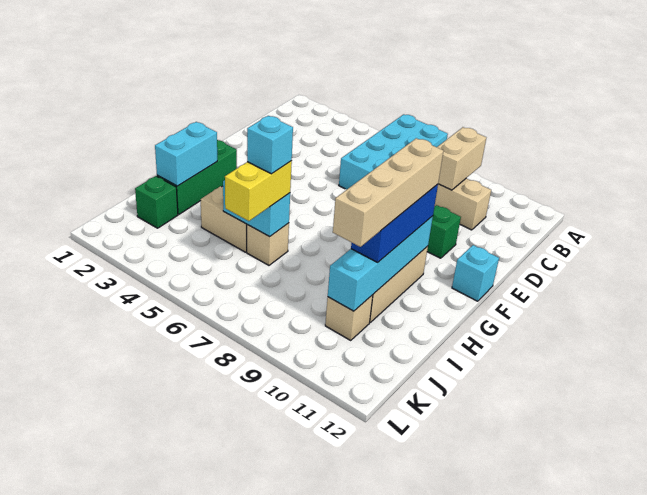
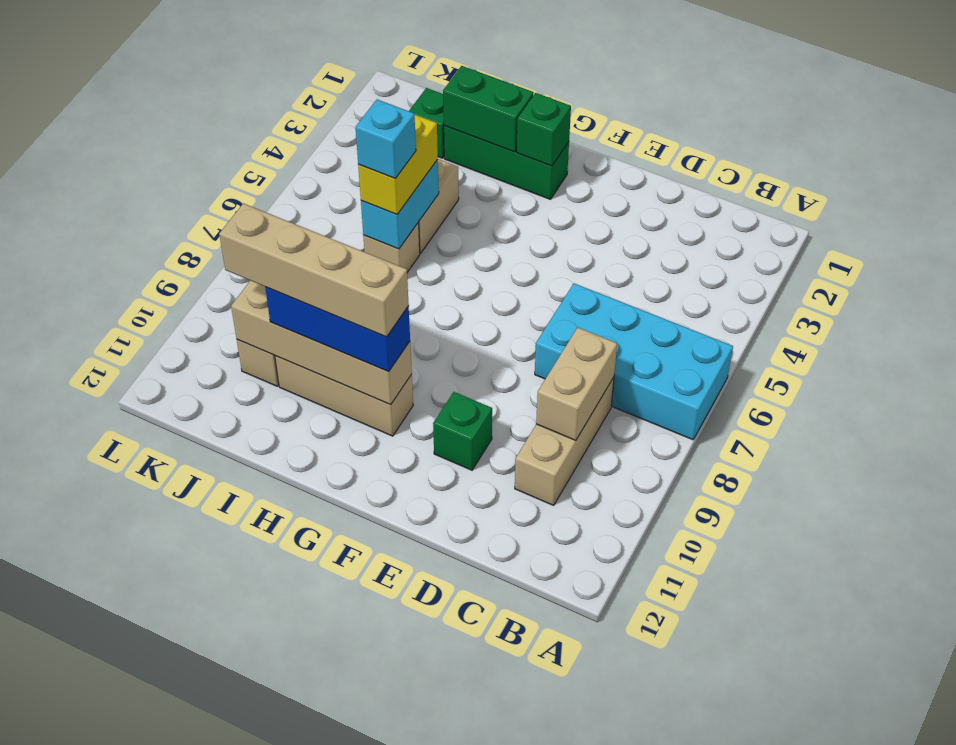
tan brick B9:C9 level 2 -> tan brick C8:C9 level 2
cyan brick F12 level 1 -> none
none -> green brick G2 level 2
cyan brick G10:J10 level 2 -> tan brick G10:J10 level 2
cyan brick H2:I2 level 2 -> green brick H2:I2 level 2
yellow brick I6:J6 level 3 -> yellow brick I5:I6 level 3

